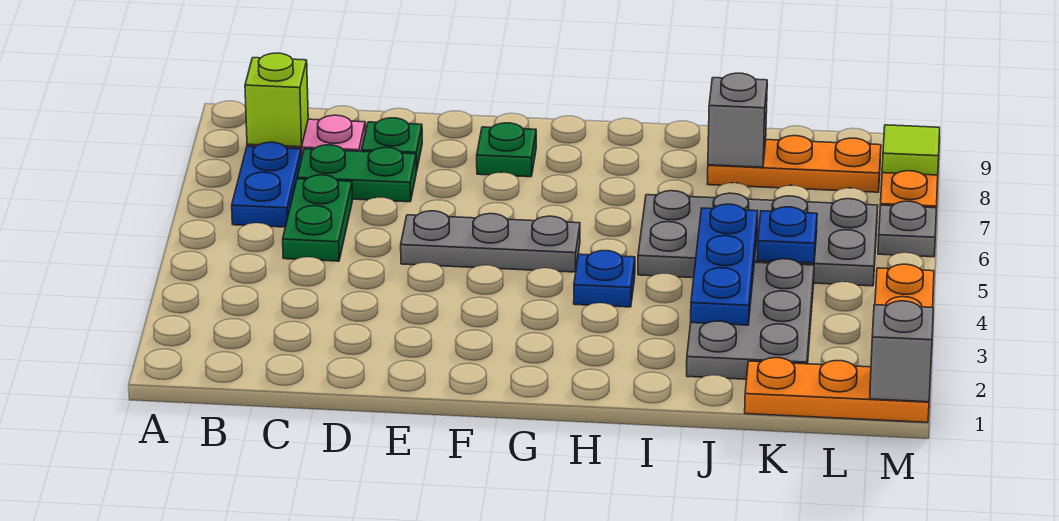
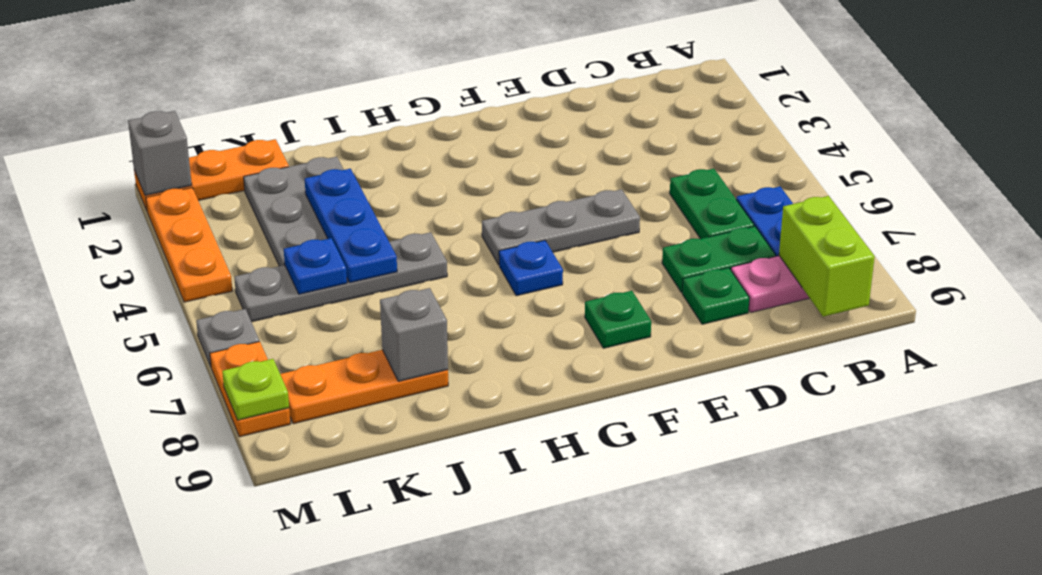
lime brick B8 level 2 -> lime brick B8:B9 level 2
blue plate H4 level 1 -> blue plate G6 level 1
grey plate I5:L6 level 1 -> grey plate I5:L5 level 1
lime tile M8 level 2 -> lime plate M8 level 2

